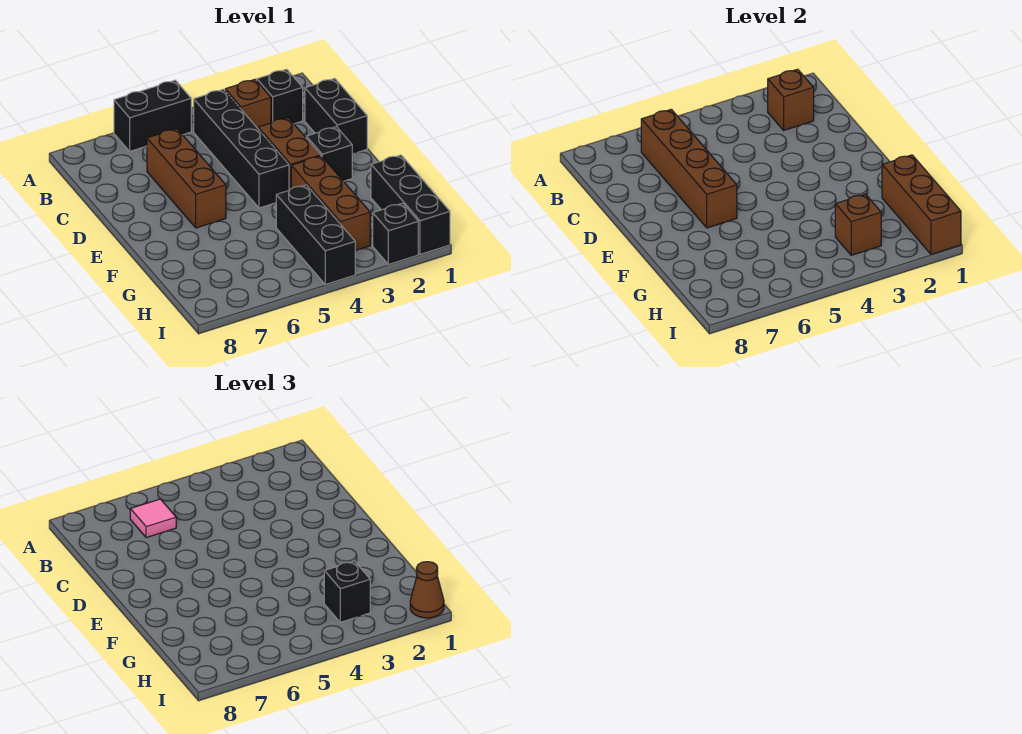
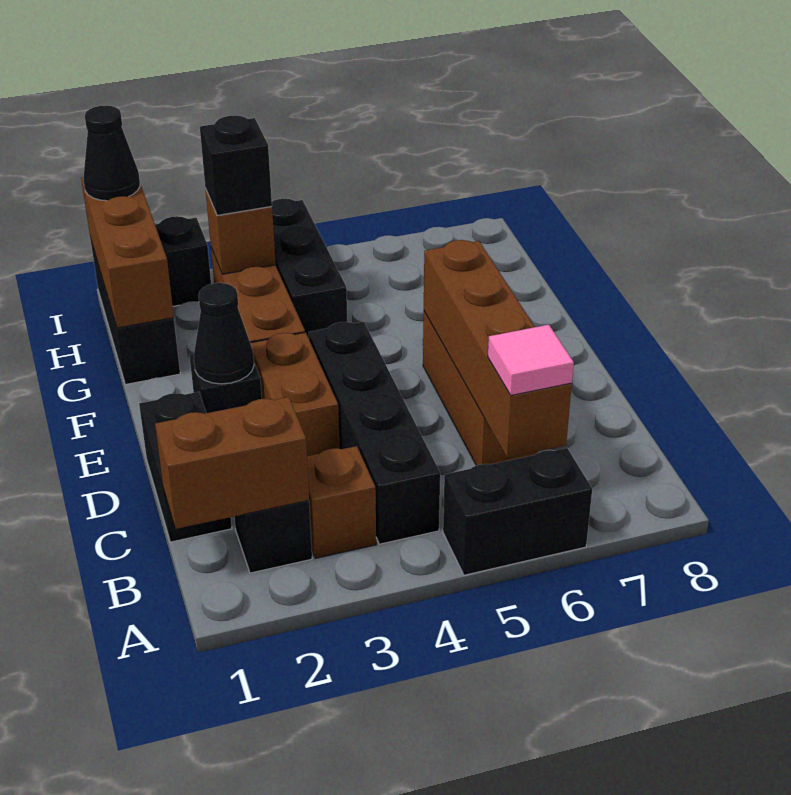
brown brick B2 level 2 -> brown brick B1:B2 level 2
none -> black cone E2 level 2
brown cone I1 level 3 -> black cone I1 level 3

